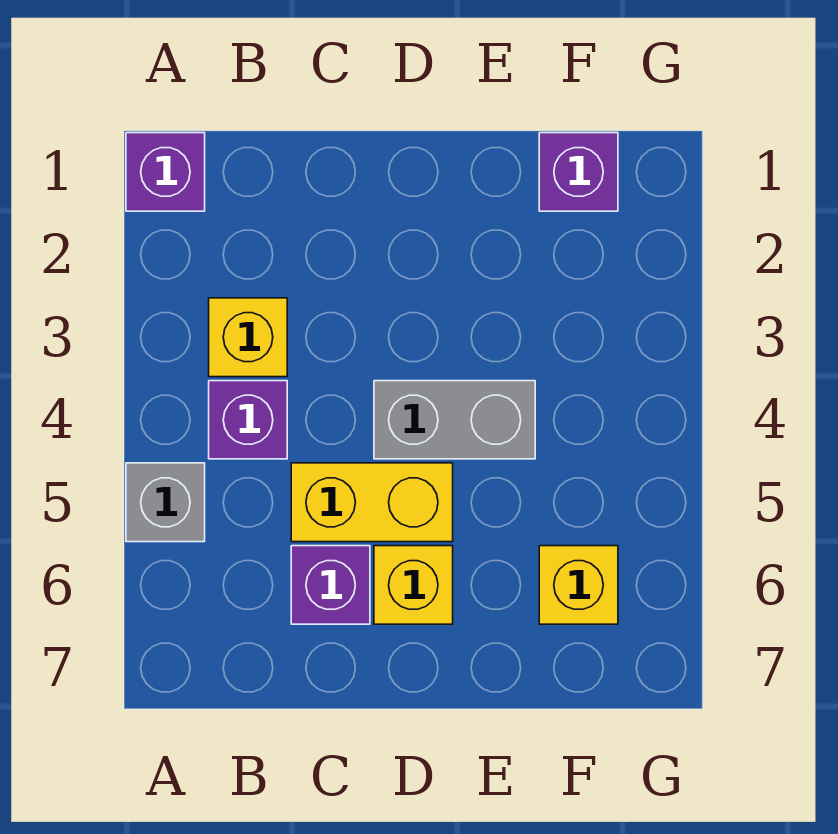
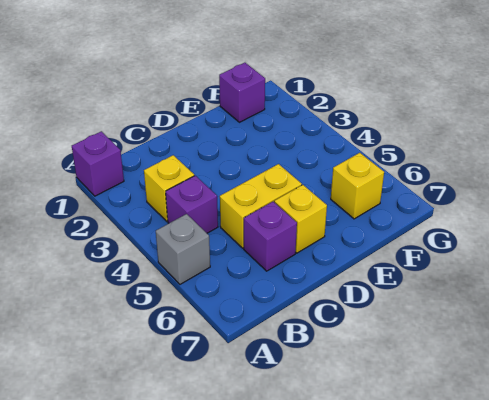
grey brick D4:E4 level 1 -> none

